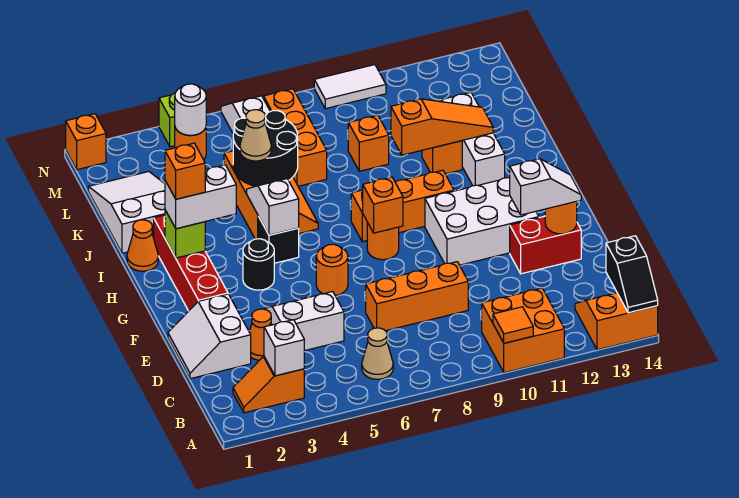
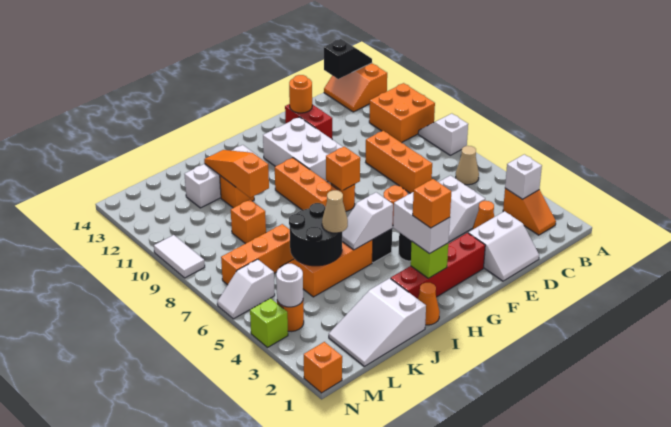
orange tile A10 level 2 -> none
white slope E12:E13 level 3 top 12 -> white slope A8:A9 level 1 top 8

